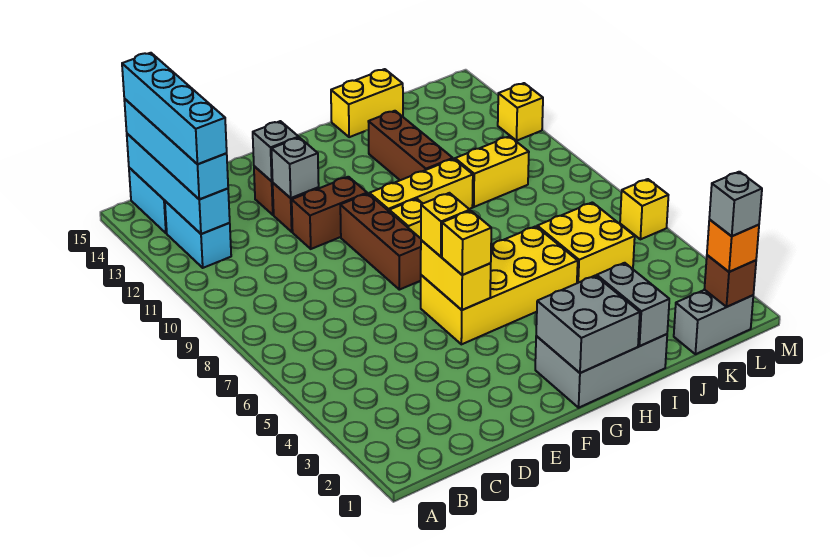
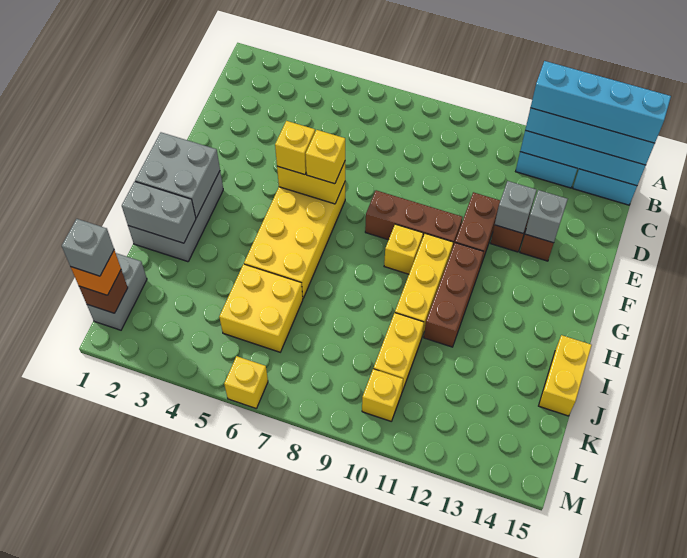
brown brick I11:I13 level 1 -> brown brick G11:I11 level 1
yellow brick M12 level 1 -> yellow brick L10 level 1

